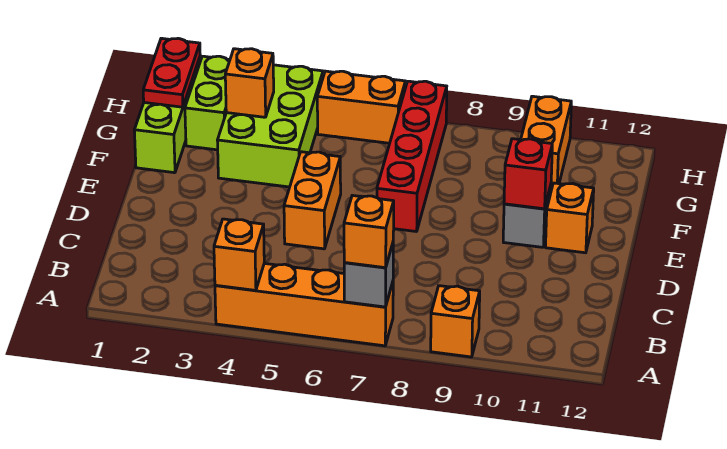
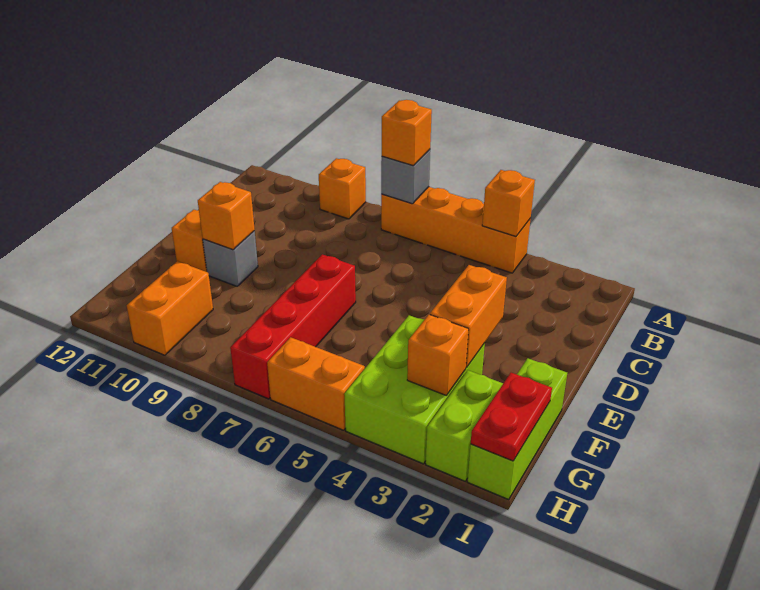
orange brick D5:E5 level 1 -> orange brick E3:F3 level 2
red brick E10 level 2 -> orange brick E10 level 2

